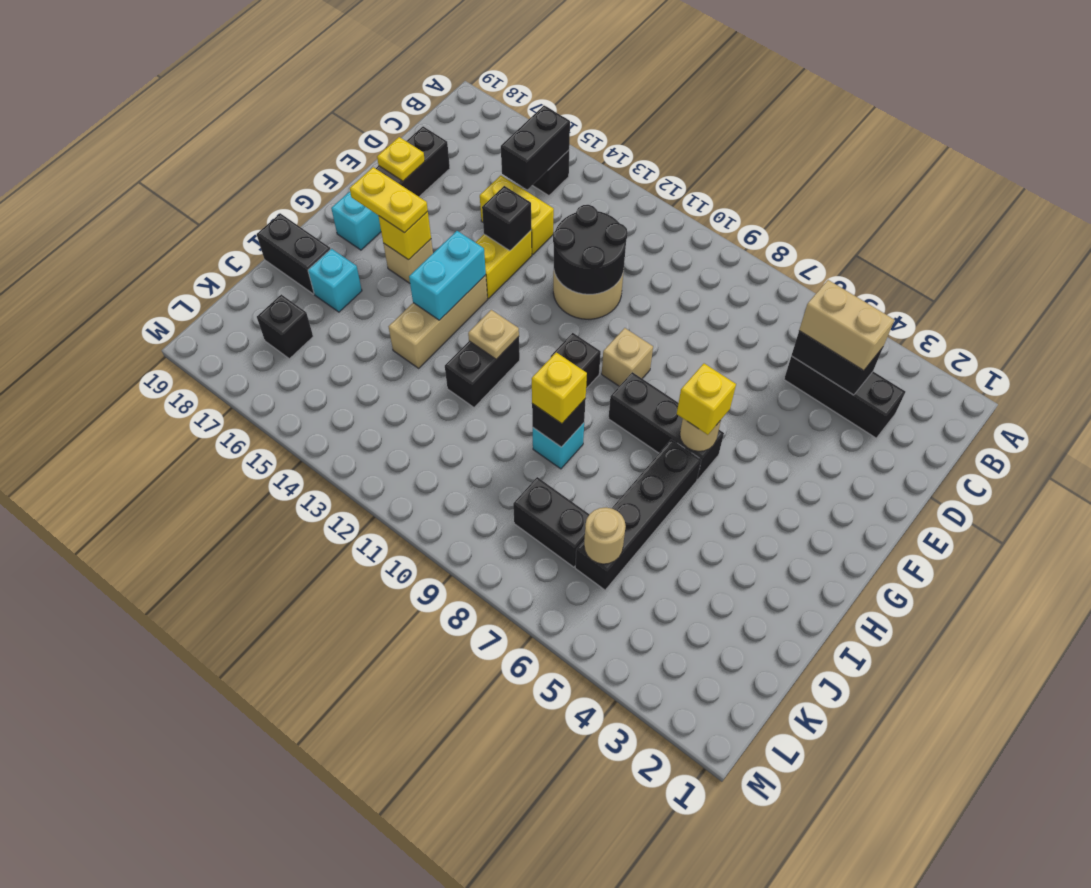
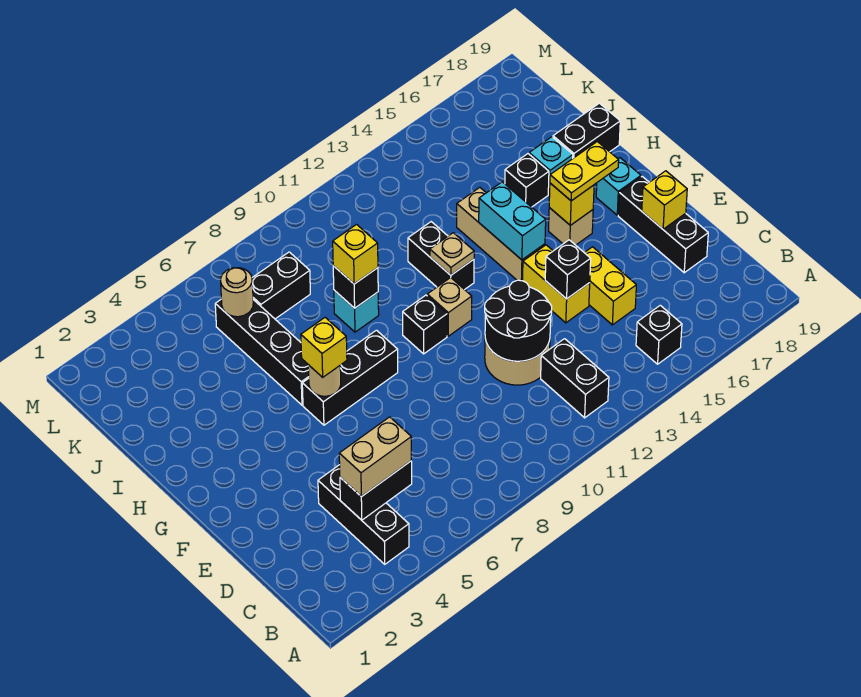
black brick B15:C15 level 2 -> black brick B12:C12 level 1
black brick C3:C5 level 1 -> black brick B4:D4 level 1
yellow brick D14:D15 level 1 -> yellow brick D15:E15 level 1
yellow plate E18 level 2 -> yellow brick E18 level 2
tan brick F9 level 1 -> tan brick G11 level 1
black brick K17 level 1 -> black brick I16 level 1

